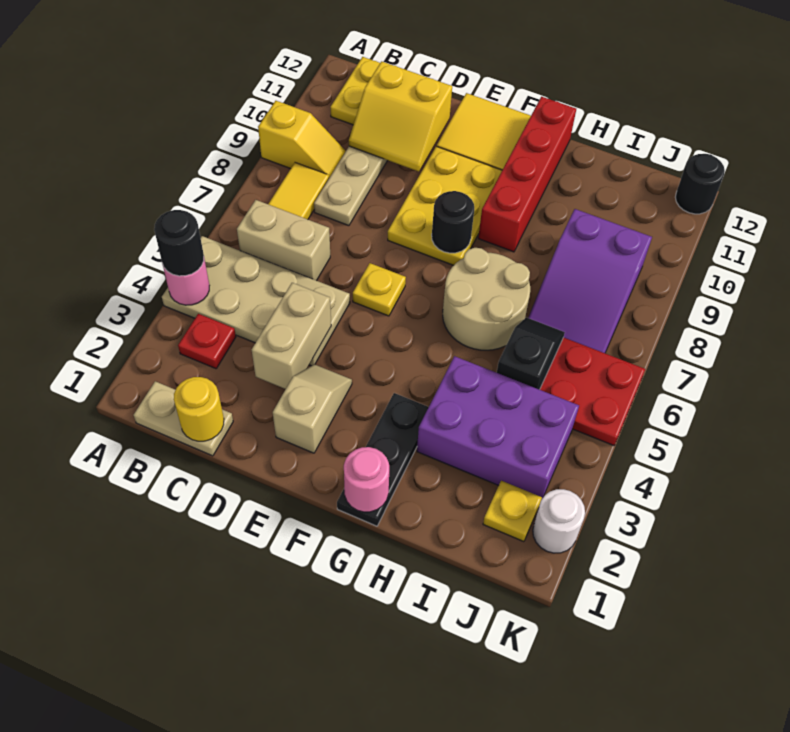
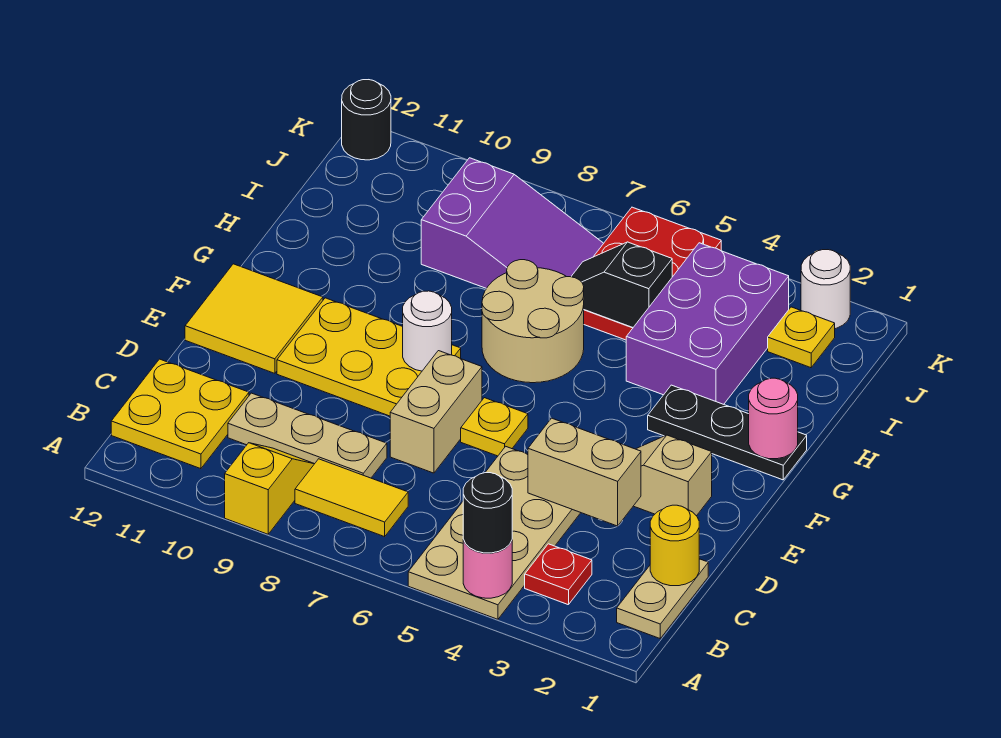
tan brick B6:C6 level 1 -> tan brick D7:E7 level 1
yellow slope C10:D11 level 2 top 11 -> none
black round brick F8 level 2 -> white round brick F8 level 2
red brick G9:G12 level 1 -> none

